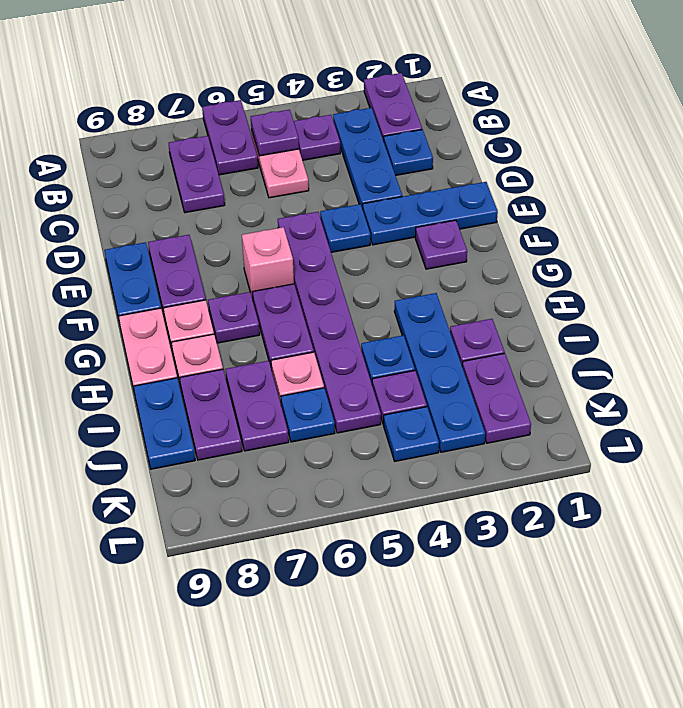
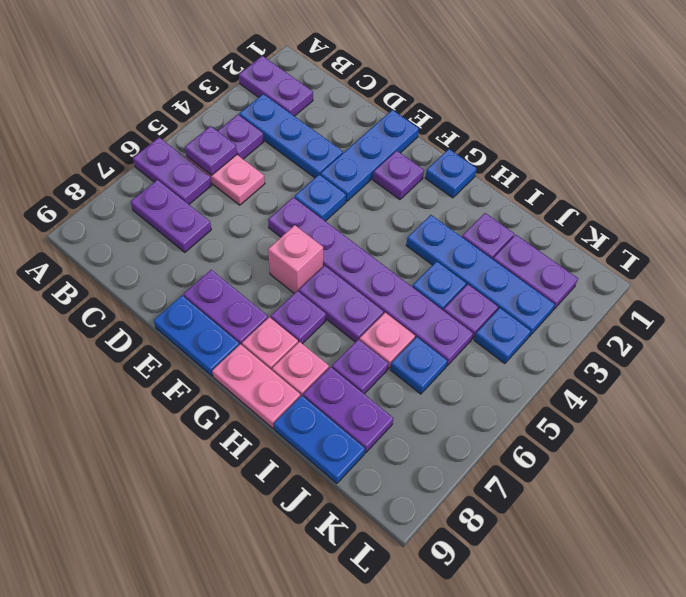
blue plate C2 level 1 -> blue plate G1 level 1
purple plate I7:J7 level 1 -> purple plate I7 level 1

